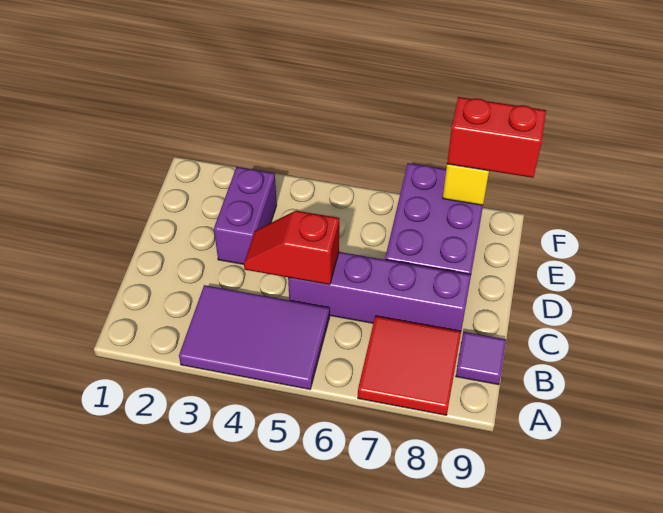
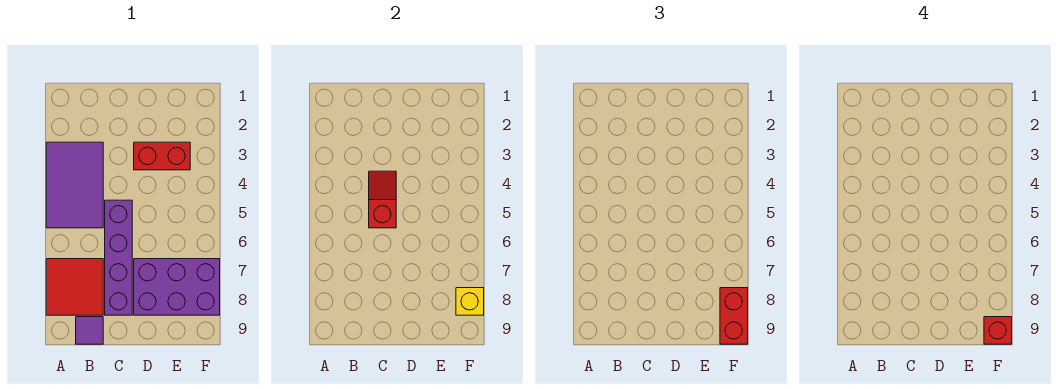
purple brick D3:E3 level 1 -> red brick D3:E3 level 1
none -> red brick F9 level 4

